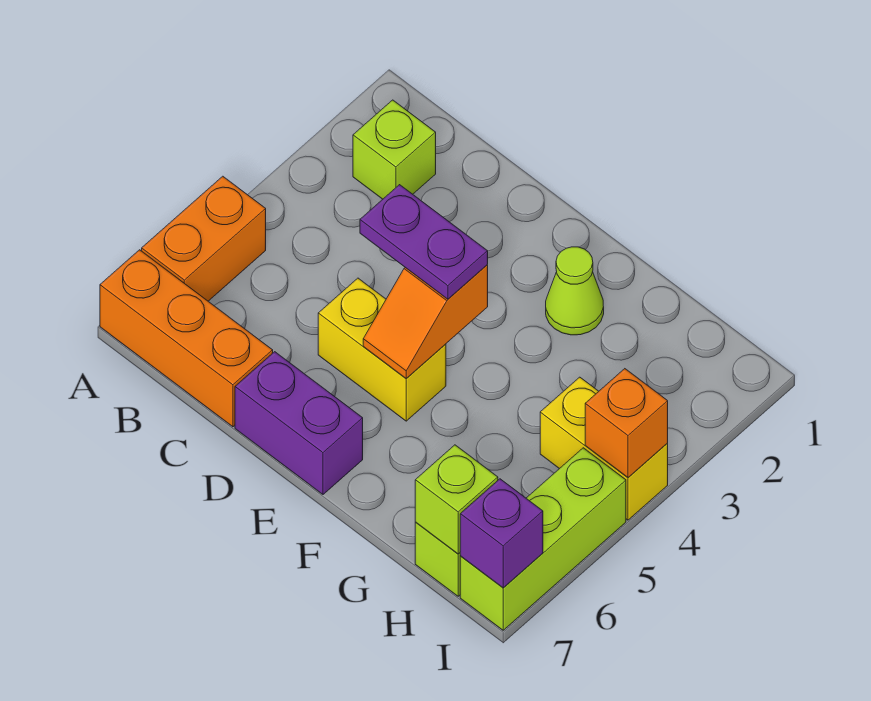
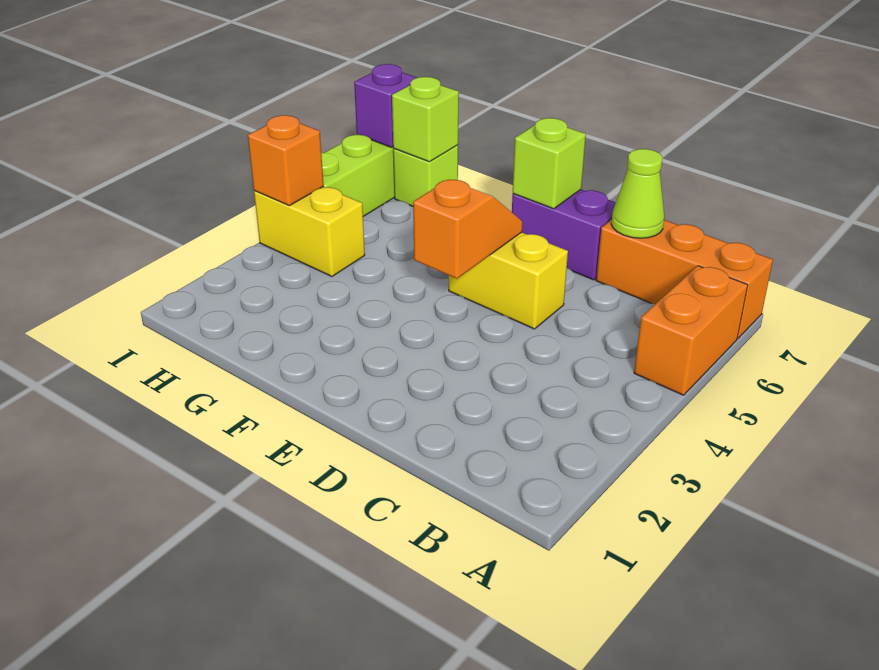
lime brick B2 level 1 -> lime brick E7 level 2
purple plate D4:E4 level 3 -> none
lime cone F2 level 1 -> lime cone C7 level 2

